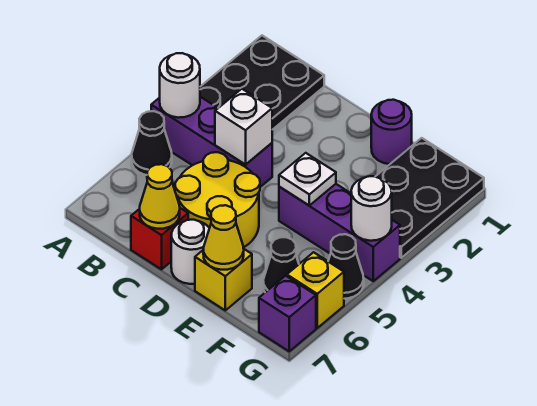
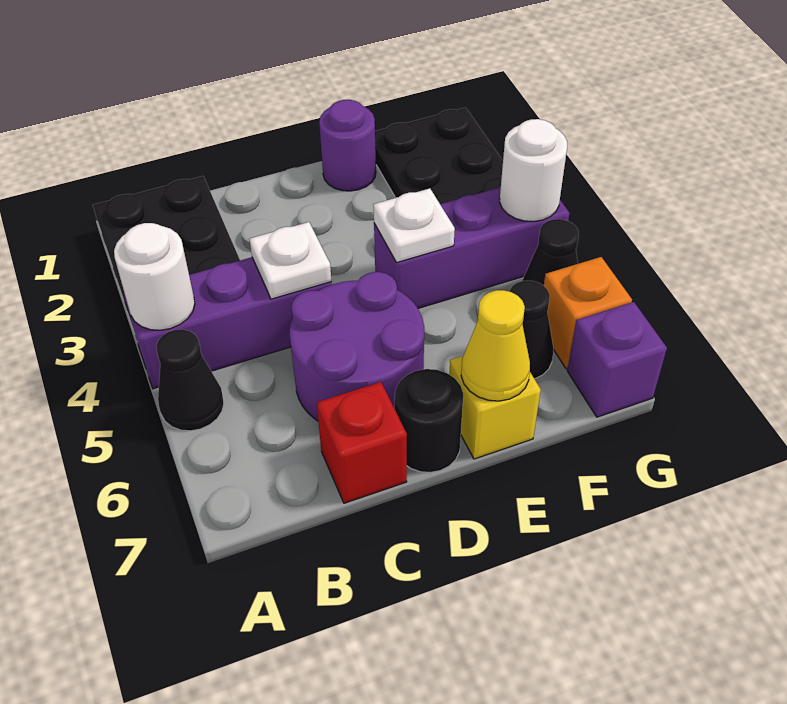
white brick C4 level 2 -> white plate C4 level 2
yellow round brick C5:D6 level 1 -> purple round brick C5:D6 level 1
yellow cone C7 level 2 -> none
white round brick D7 level 1 -> black round brick D7 level 1
yellow brick G6 level 1 -> orange brick G6 level 1

